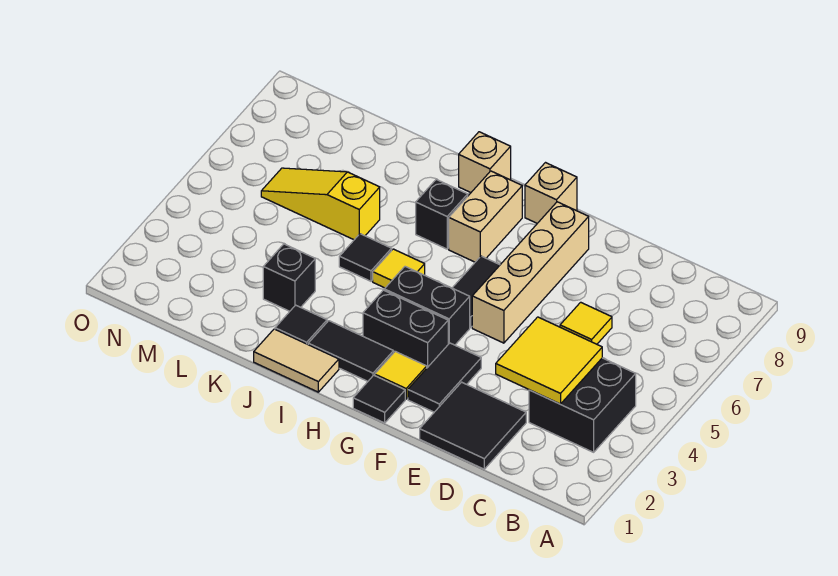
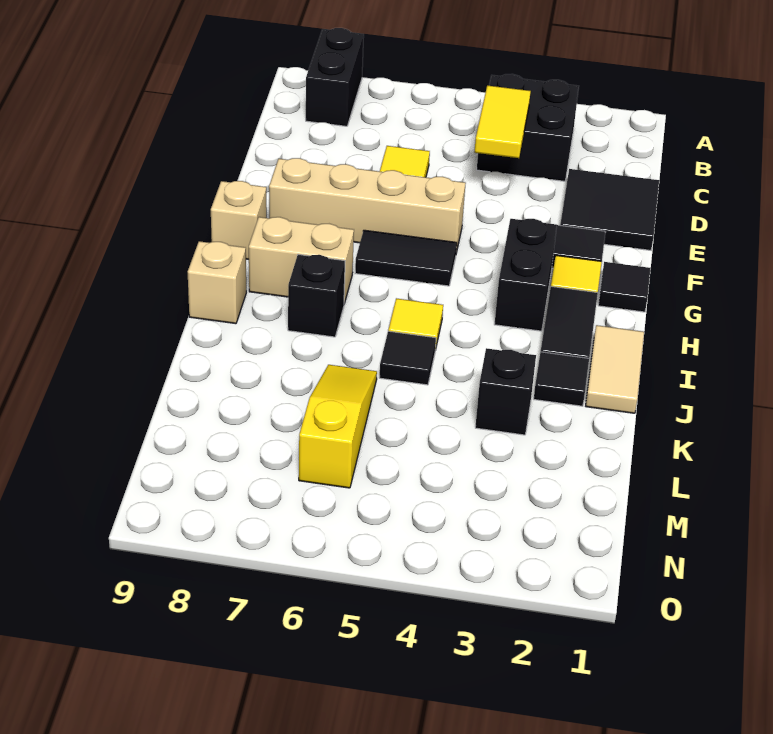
yellow tile C3:D4 level 2 -> yellow tile C4:D4 level 2
black brick G4:H4 level 1 -> black brick A8:B8 level 1
yellow slope K6:M6 level 1 top K -> yellow slope K6:M6 level 1 top M

